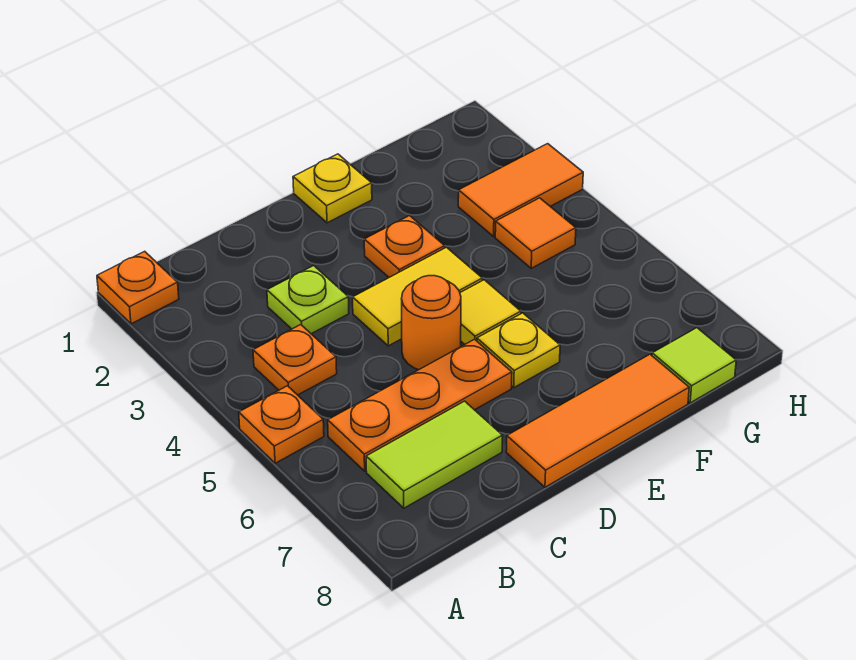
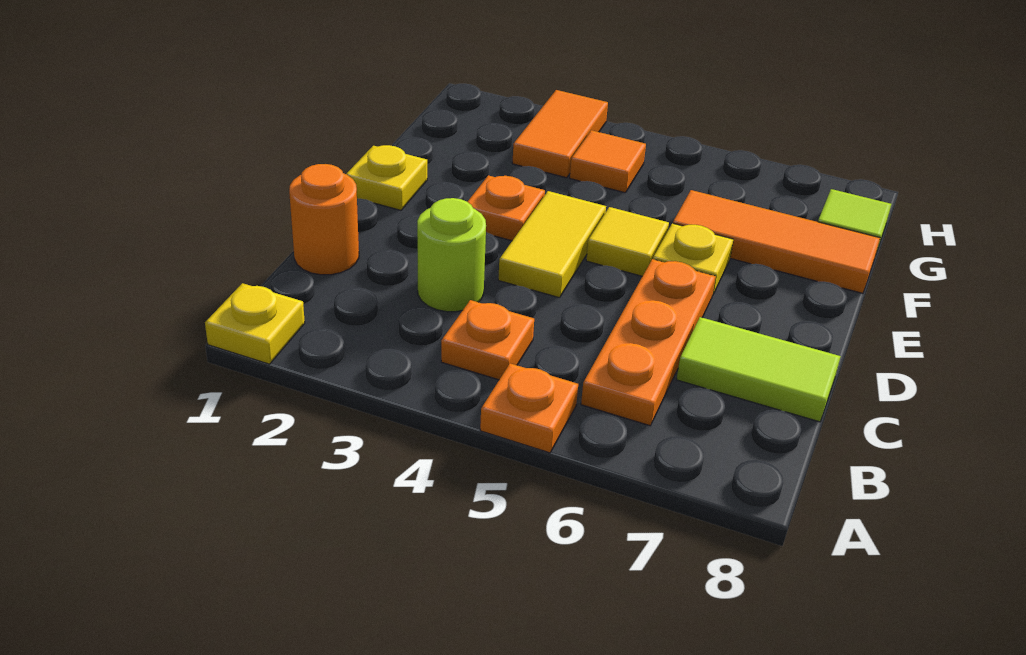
orange plate A1 level 1 -> yellow plate A1 level 1
lime tile B7:C7 level 1 -> lime tile C7:C8 level 1
lime plate C3 level 1 -> lime round brick C3 level 1
orange round brick D5 level 1 -> orange round brick C1 level 1
orange tile D8:F8 level 1 -> orange tile F6:F8 level 1

